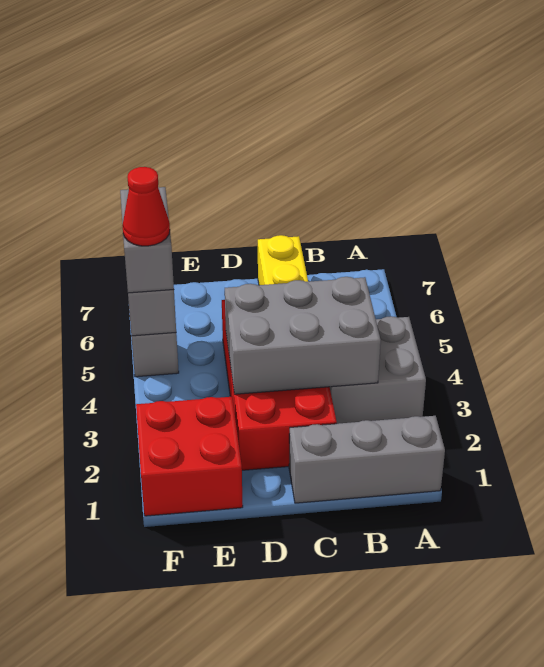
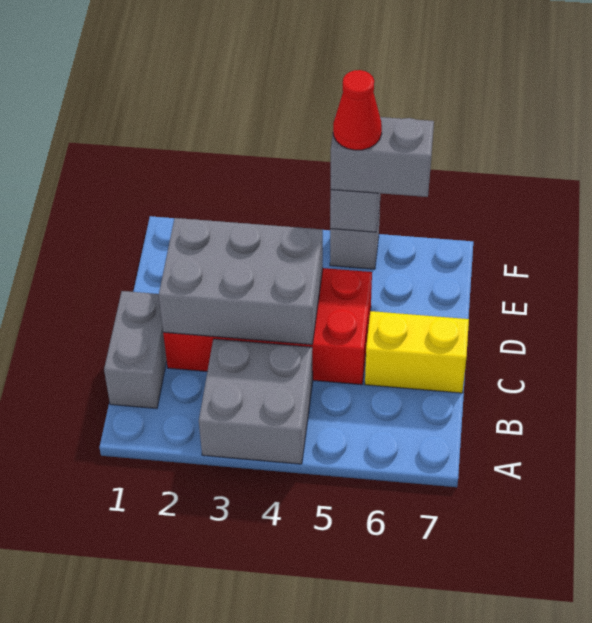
grey brick A1:C1 level 1 -> grey brick B1:C1 level 1
grey brick B3:D4 level 2 -> grey brick C2:D4 level 2
red brick E1:F2 level 1 -> none

